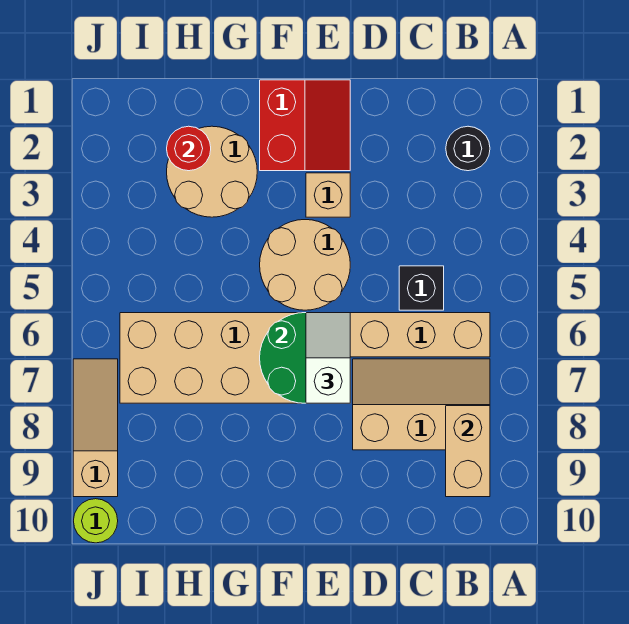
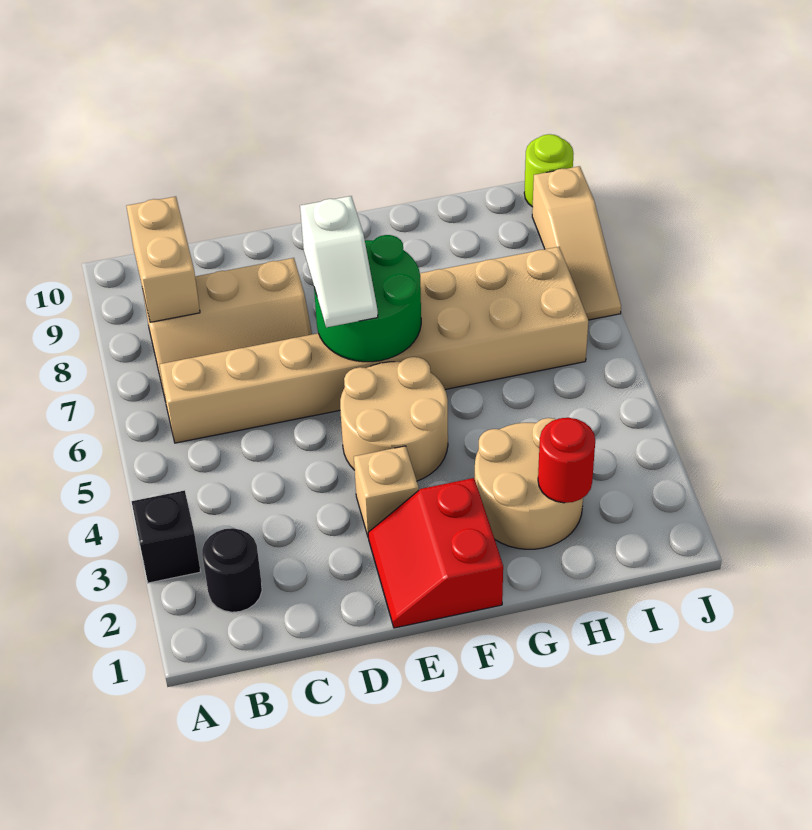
black brick C5 level 1 -> black brick A3 level 1

